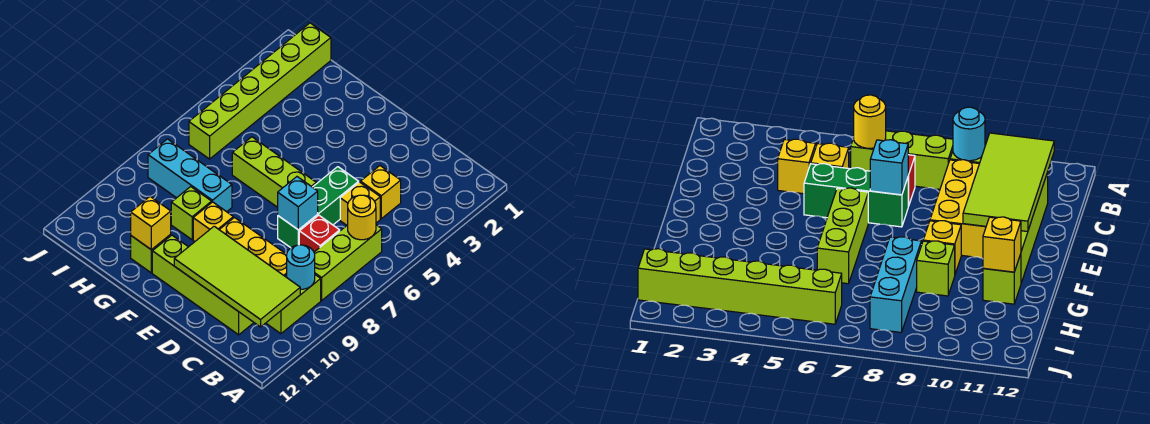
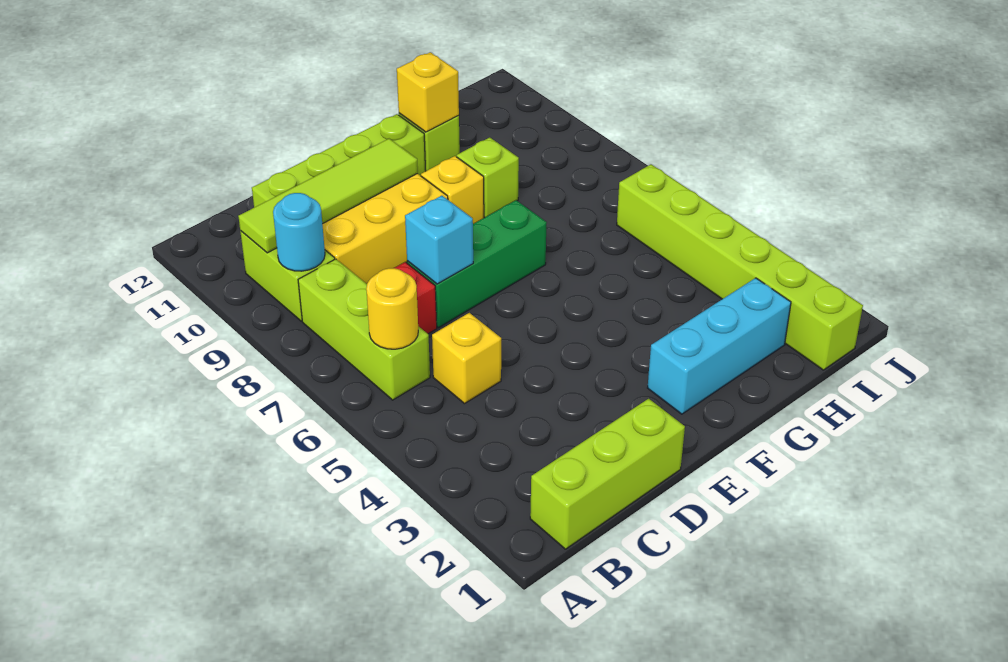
lime tile B10:E11 level 2 -> lime tile B10:E10 level 2
yellow brick C4 level 1 -> none
green brick D5:D7 level 1 -> green brick D7:F7 level 1
lime brick E6:G6 level 1 -> lime brick B1:D1 level 1
cyan brick G8:I8 level 1 -> cyan brick F2:H2 level 1

